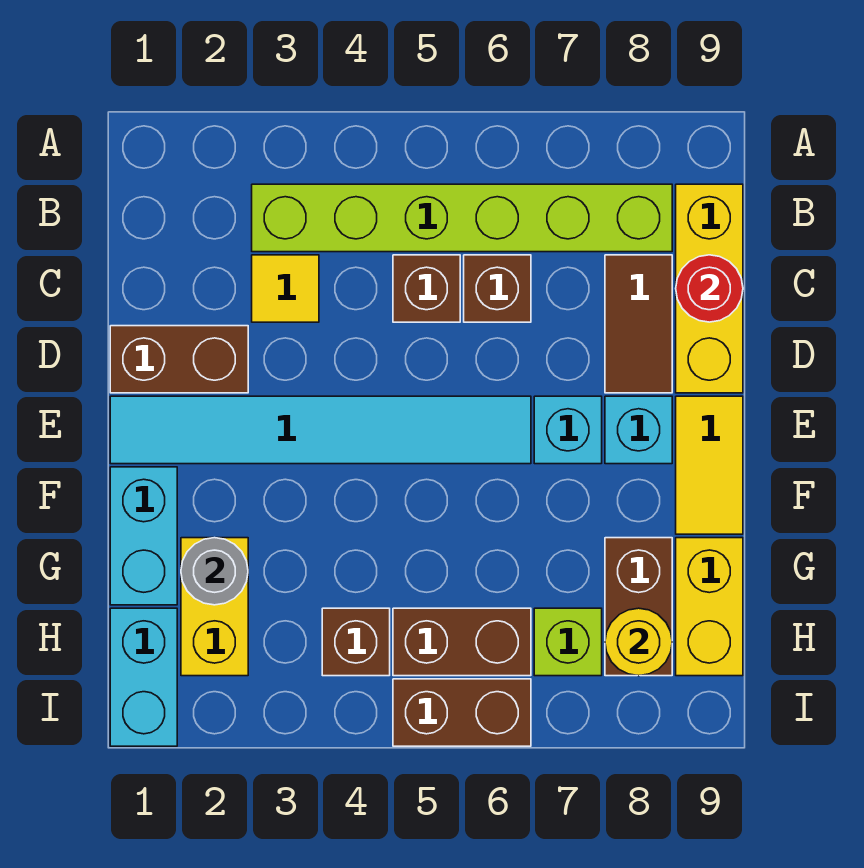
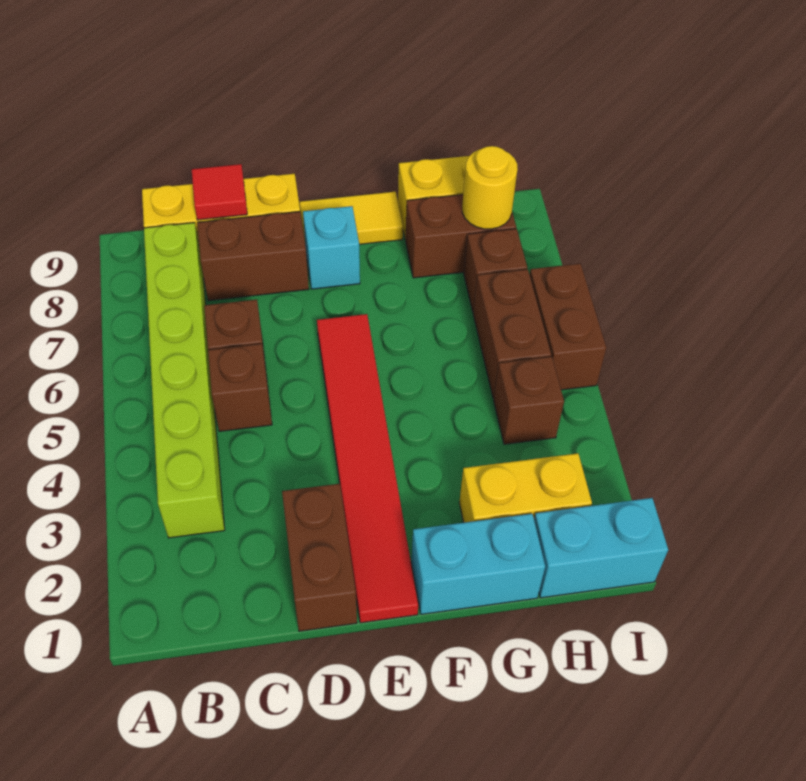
yellow tile C3 level 1 -> none
brown tile C8:D8 level 1 -> brown brick C8:D8 level 1
red round brick C9 level 2 -> red tile C9 level 2
cyan tile E1:E6 level 1 -> red tile E1:E6 level 1
cyan brick E7 level 1 -> none
grey round brick G2 level 2 -> none
lime brick H7 level 1 -> brown brick H7 level 1

